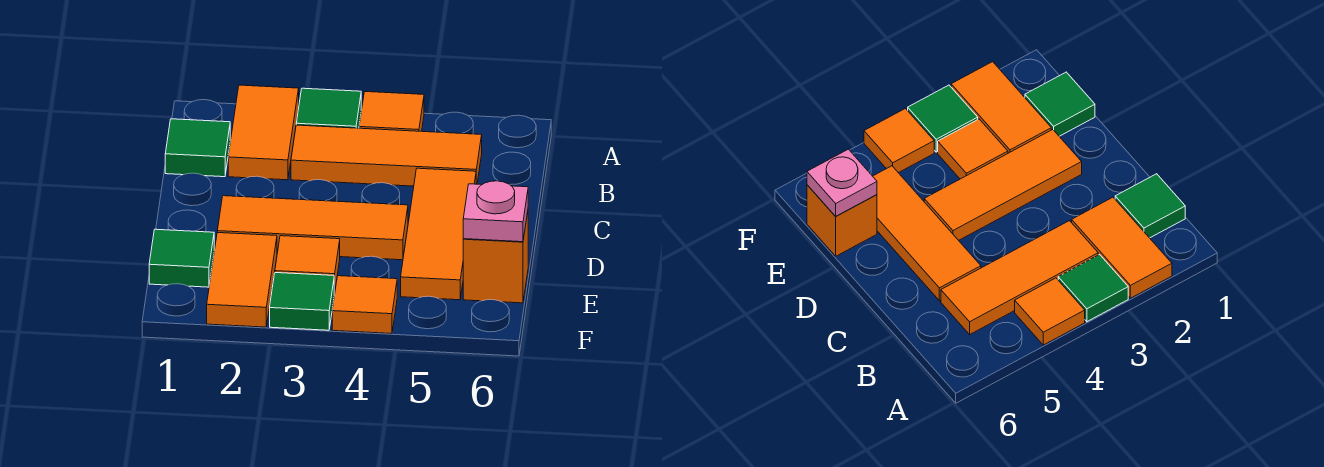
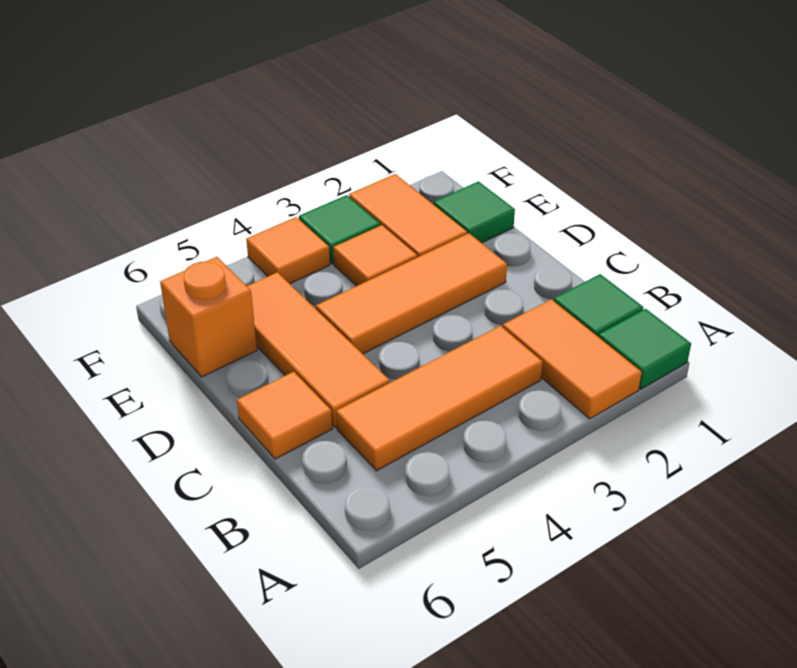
green tile A3 level 1 -> green tile A1 level 1
orange tile A4 level 1 -> orange tile C6 level 1
pink plate E6 level 2 -> none

